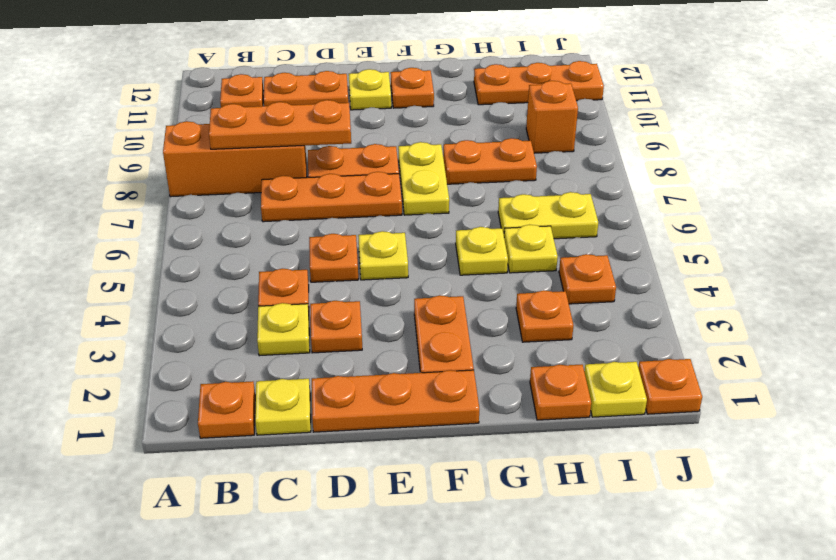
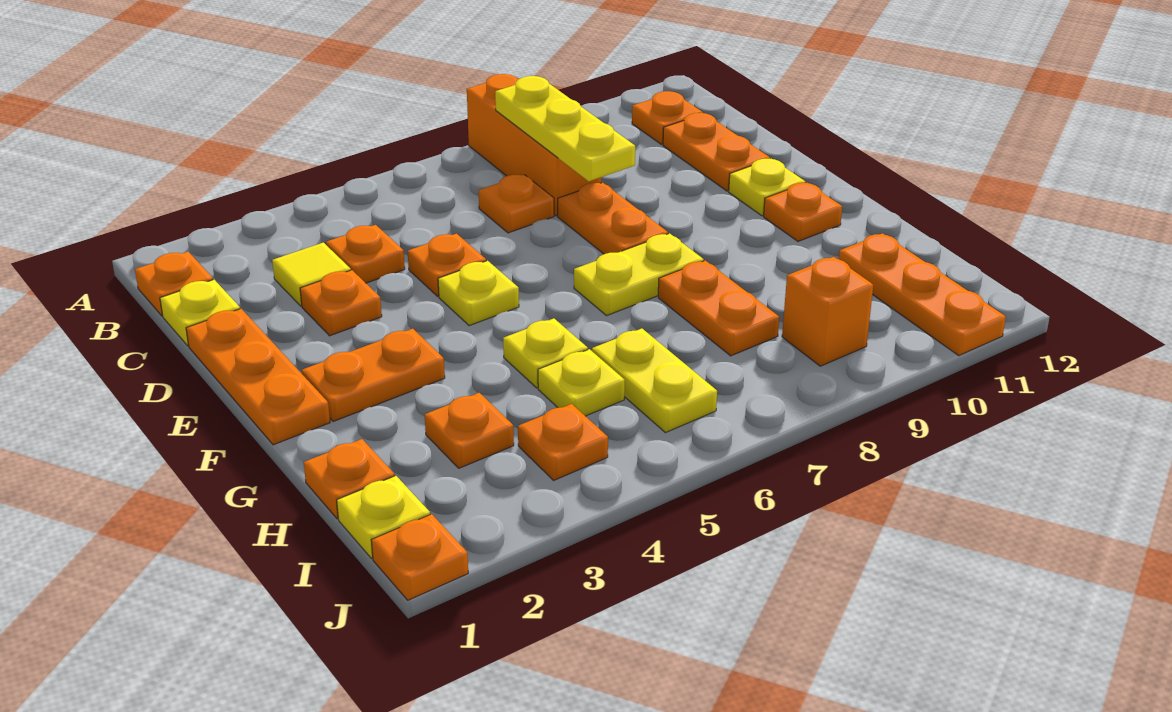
orange plate B8:D8 level 2 -> yellow plate B8:D8 level 2
yellow plate C3 level 1 -> yellow tile C3 level 1
orange plate C7:E7 level 1 -> orange plate C7 level 1

